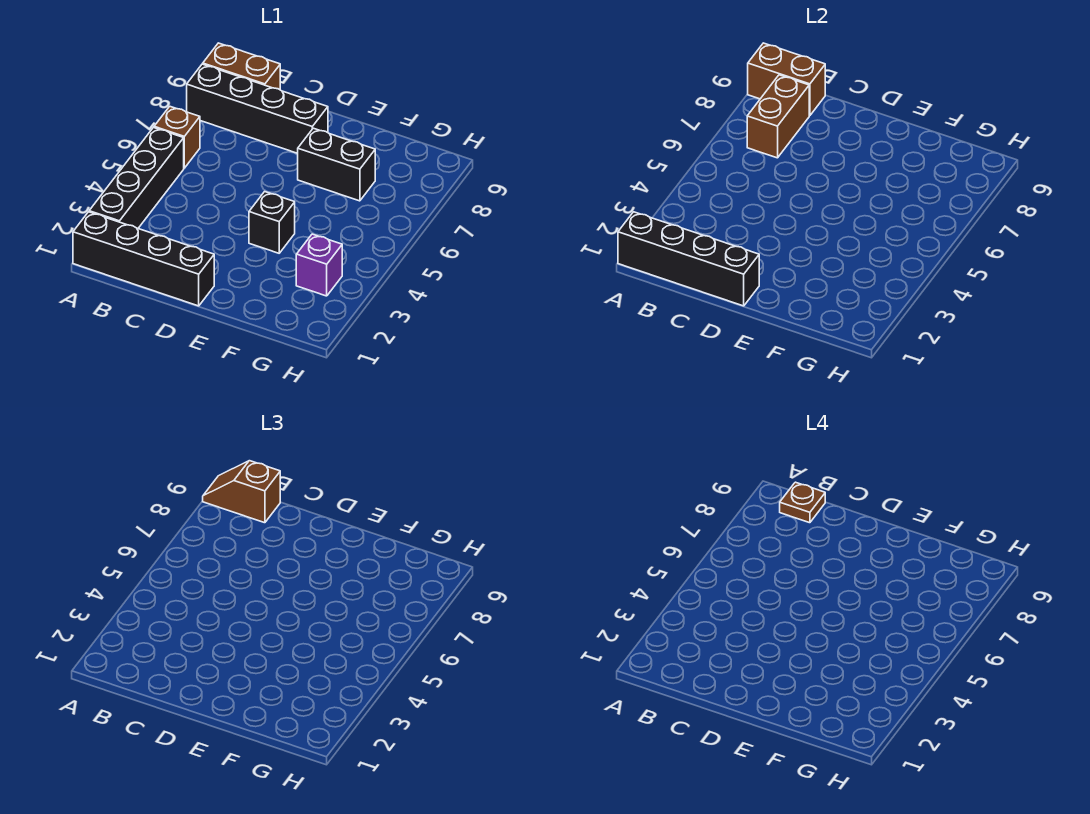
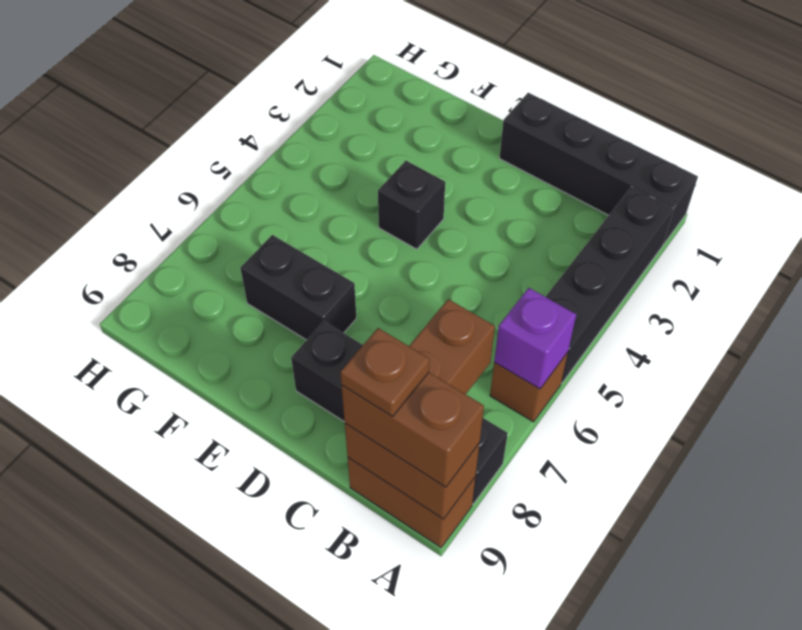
black brick A1:D1 level 2 -> none
brown slope A9:B9 level 3 top B -> brown brick A9:B9 level 3
purple brick G3 level 1 -> purple brick A6 level 2

